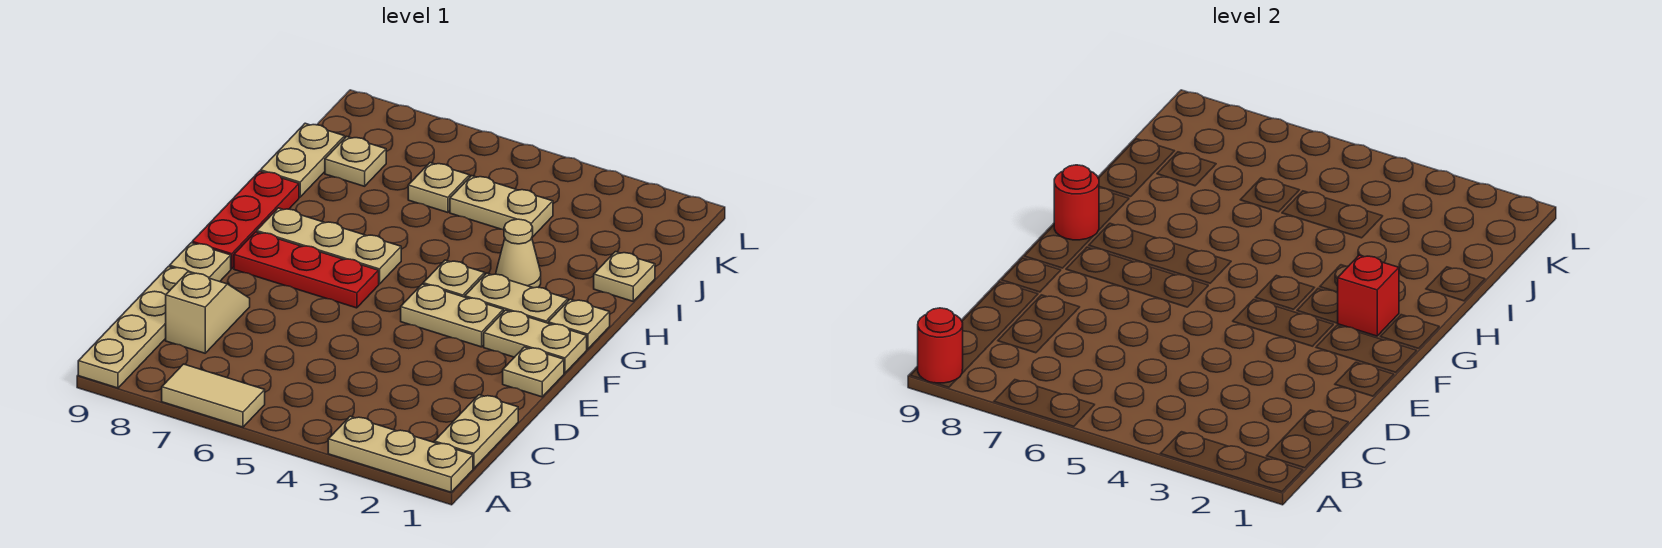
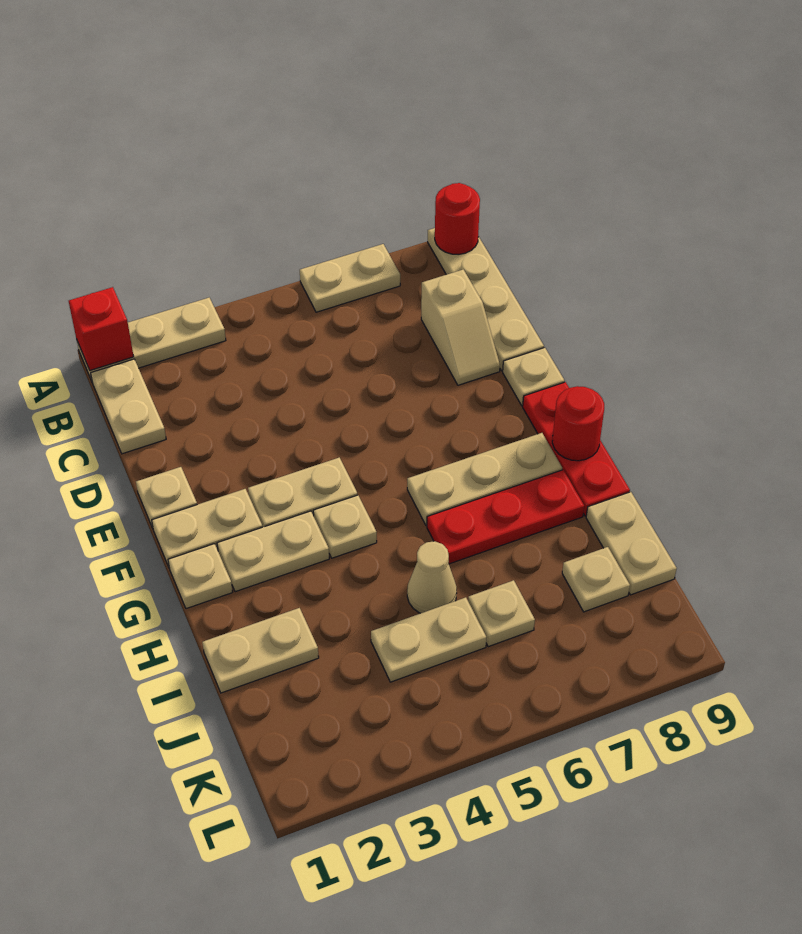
tan tile A6:A7 level 1 -> tan plate A6:A7 level 1
red plate F6:F8 level 1 -> red plate H6:H8 level 1
red brick G2 level 2 -> red brick A1 level 2
tan cone H3 level 1 -> tan cone I5 level 1
tan plate I1 level 1 -> tan plate I1:I2 level 1

